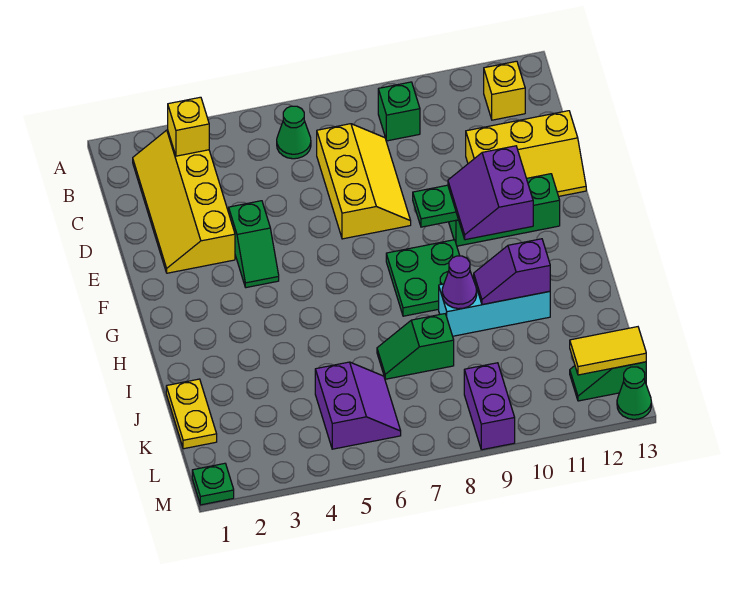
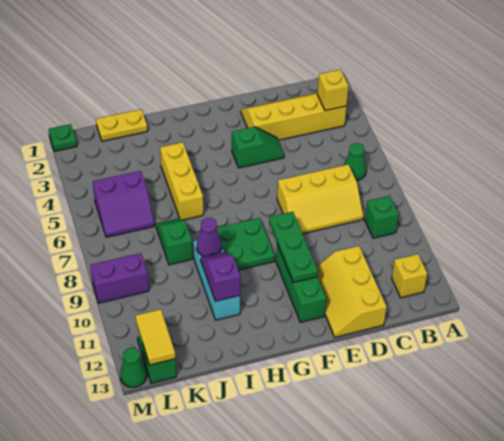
green slope E4:F4 level 1 top E -> green slope E4:F4 level 1 top F
purple slope F10:G11 level 3 top 11 -> none
none -> yellow brick I4:I6 level 1

